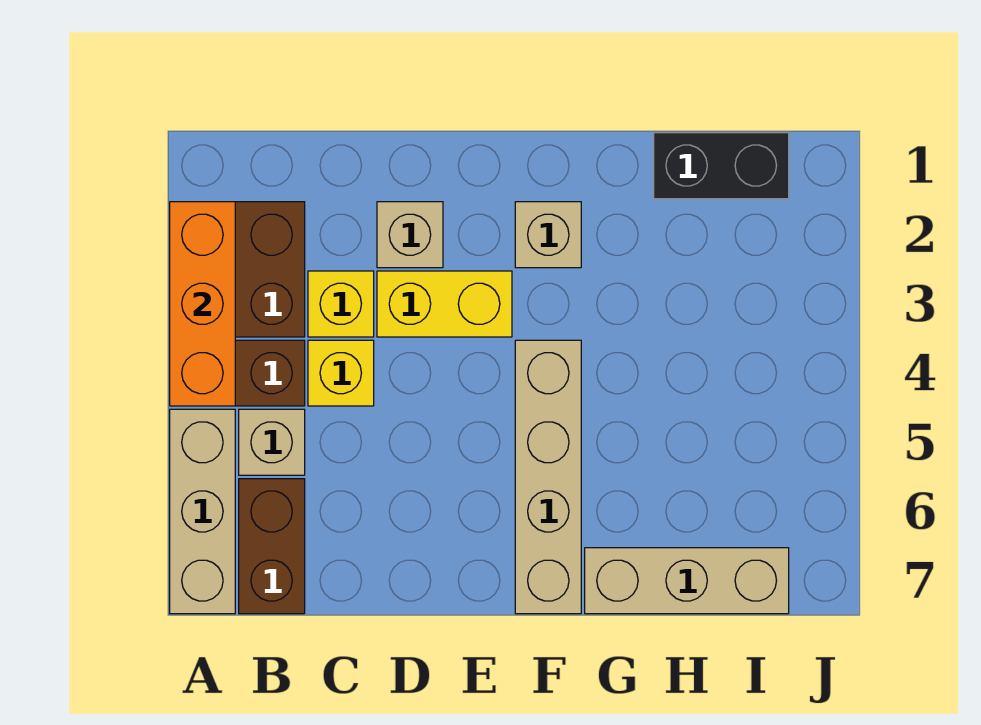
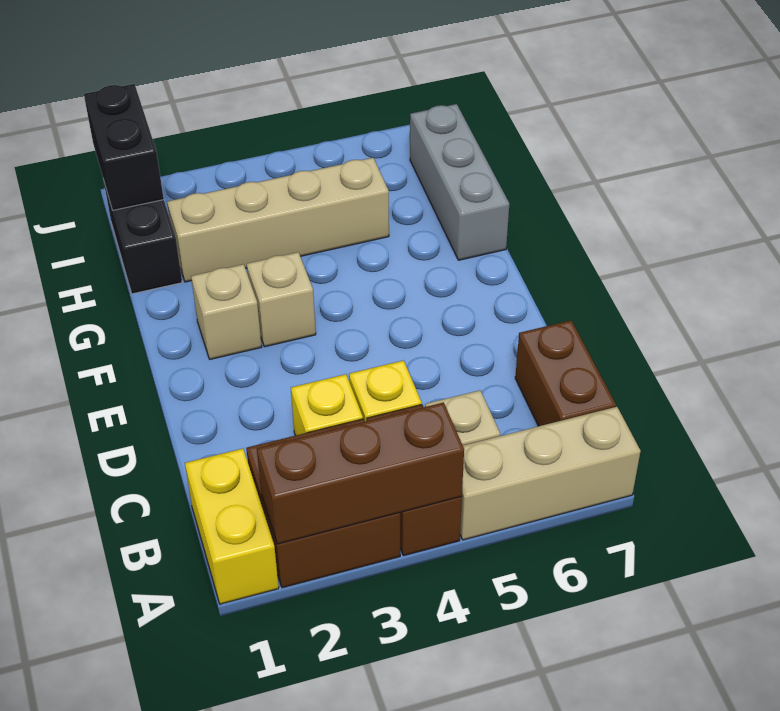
orange brick A2:A4 level 2 -> brown brick A2:A4 level 2
brown brick B6:B7 level 1 -> brown brick B7:C7 level 1
tan brick D2 level 1 -> tan brick F3 level 1
yellow brick D3:E3 level 1 -> yellow brick A1:B1 level 1
tan brick F4:F7 level 1 -> tan brick H2:H5 level 1
tan brick G7:I7 level 1 -> grey brick G7:I7 level 1
none -> black brick I1:J1 level 2

